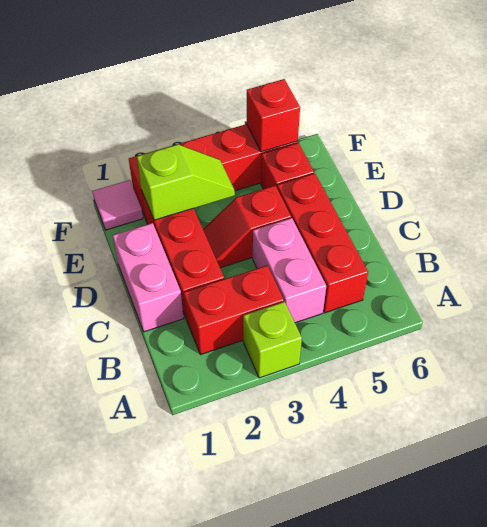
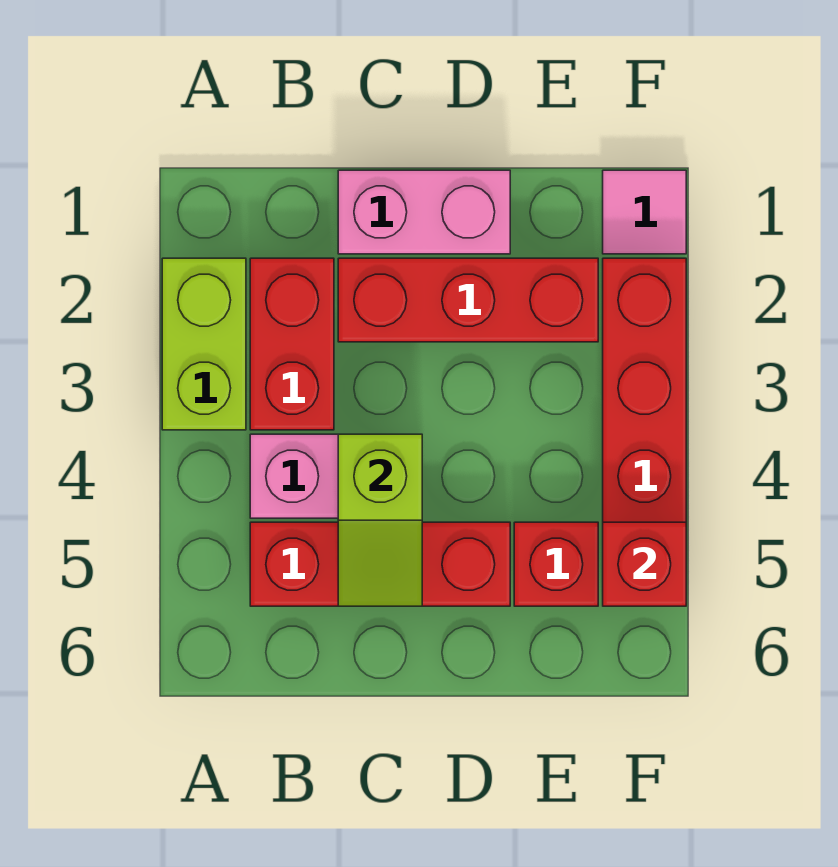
lime brick A3 level 1 -> lime brick A2:A3 level 1
red slope D3:D4 level 1 top 4 -> none
lime slope E2:E3 level 2 top 2 -> lime slope C4:C5 level 2 top 4

